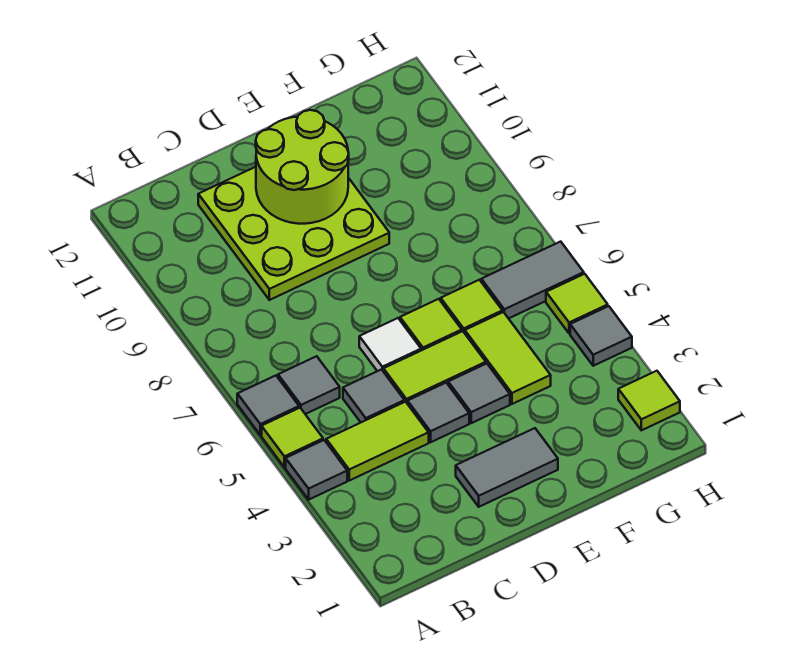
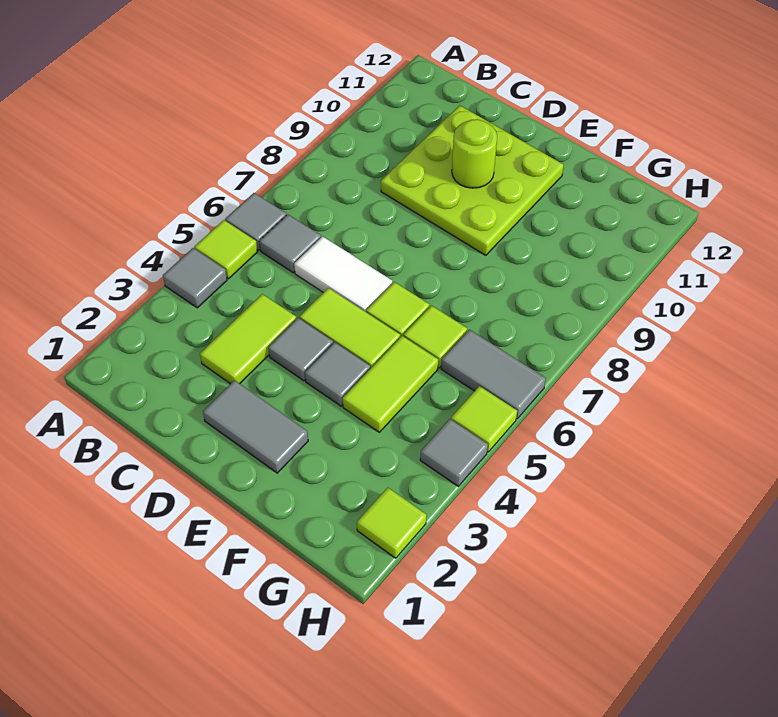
lime tile B4:C4 level 1 -> lime tile C3:C4 level 1
grey tile C5 level 1 -> none
white tile D6 level 1 -> white tile C6:D6 level 1
lime round brick D10:E11 level 2 -> lime round brick D10 level 2

